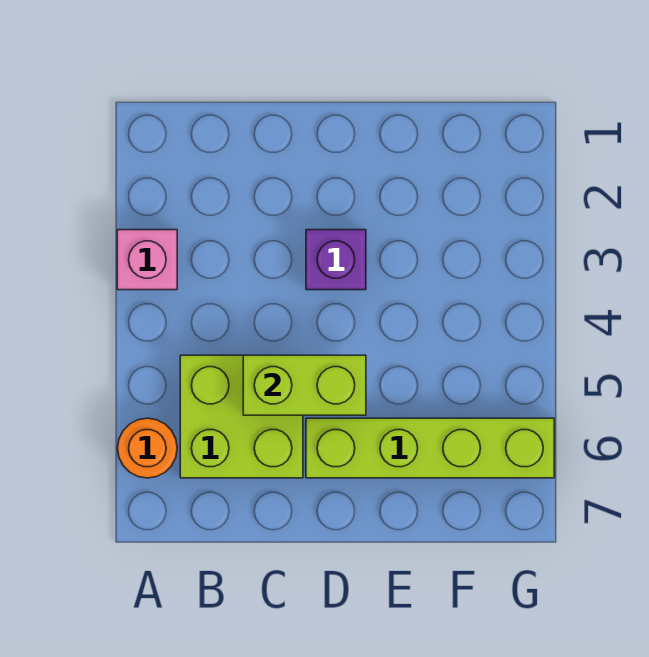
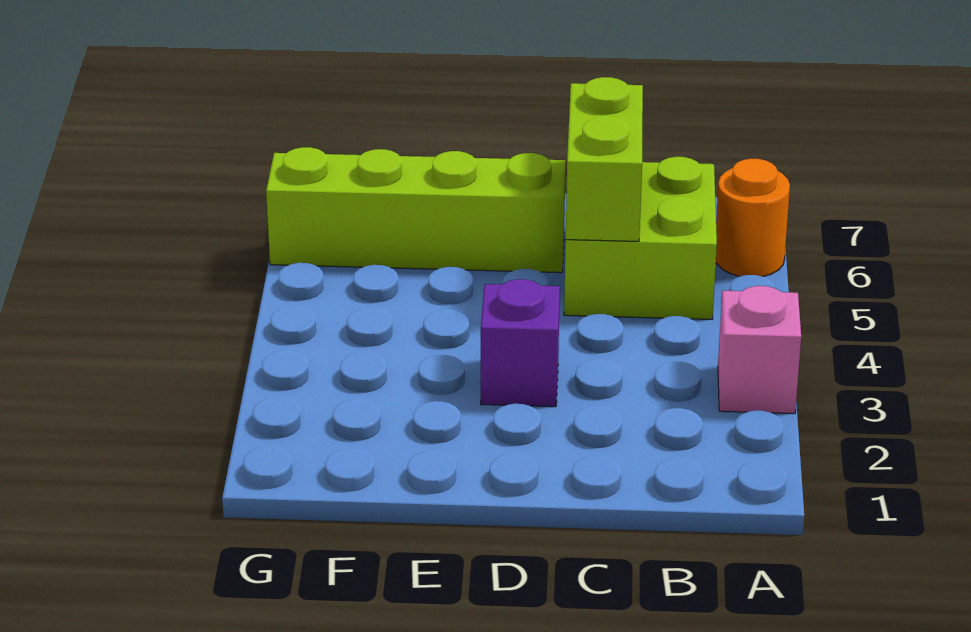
lime brick C5:D5 level 2 -> lime brick C5:C6 level 2

